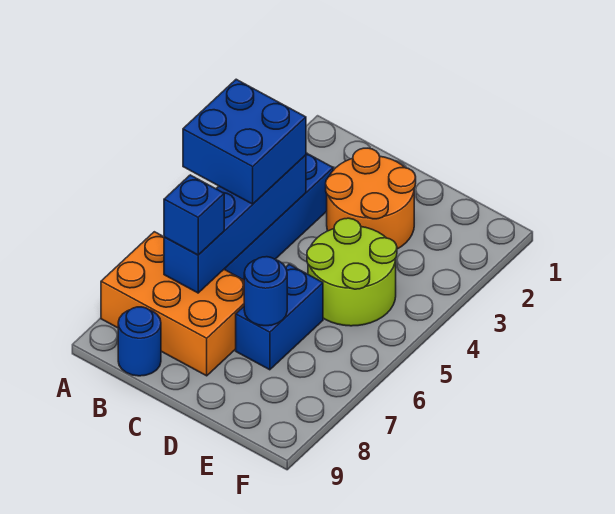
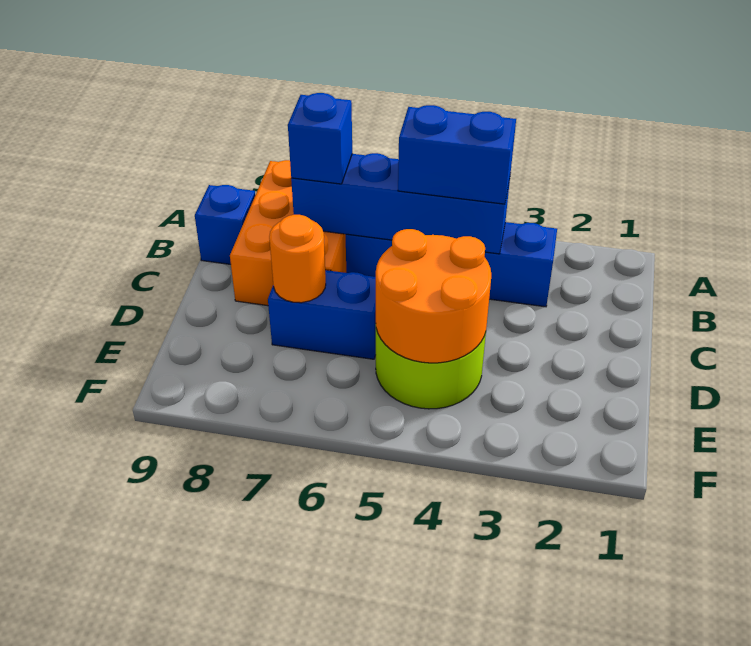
blue brick A4:B5 level 3 -> blue brick B4:B5 level 3
blue round brick B9 level 1 -> blue brick B9 level 1
orange round brick C2:D3 level 1 -> orange round brick D4:E5 level 2
blue round brick D7 level 2 -> orange round brick D7 level 2

